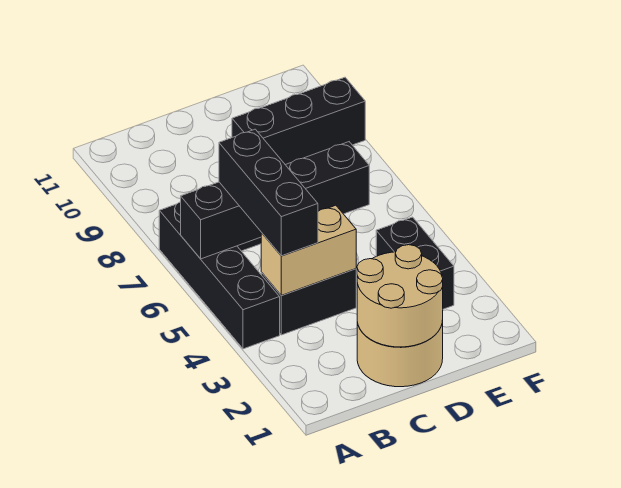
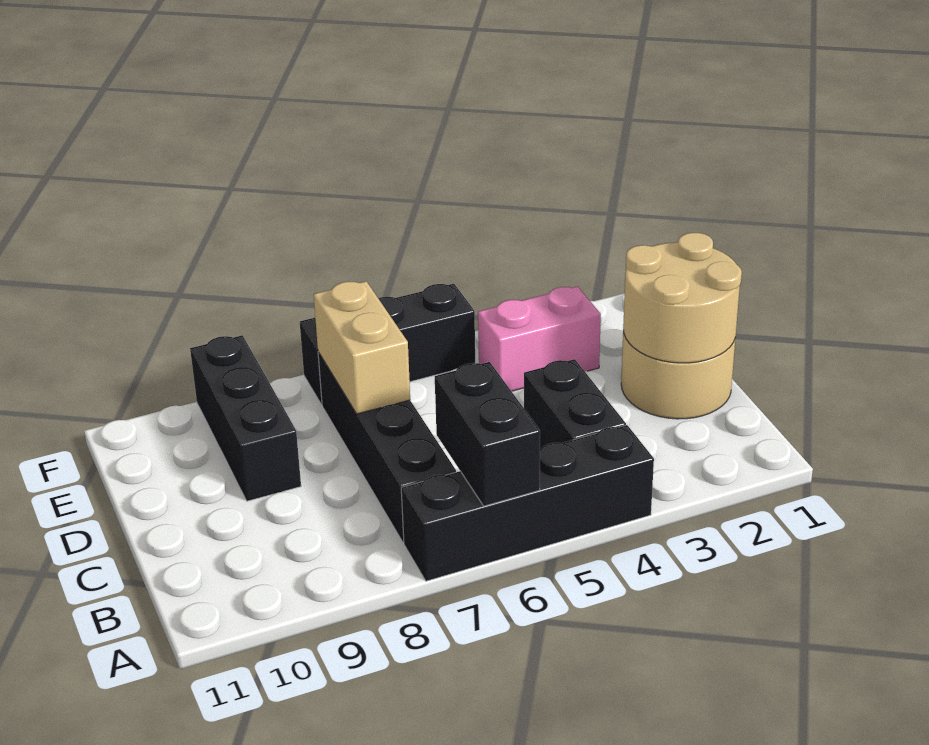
tan brick B4:C4 level 2 -> tan brick D7:E7 level 2
black brick B4:B6 level 3 -> black brick F5:F7 level 1
black brick E3:E4 level 1 -> pink brick E3:E4 level 1

